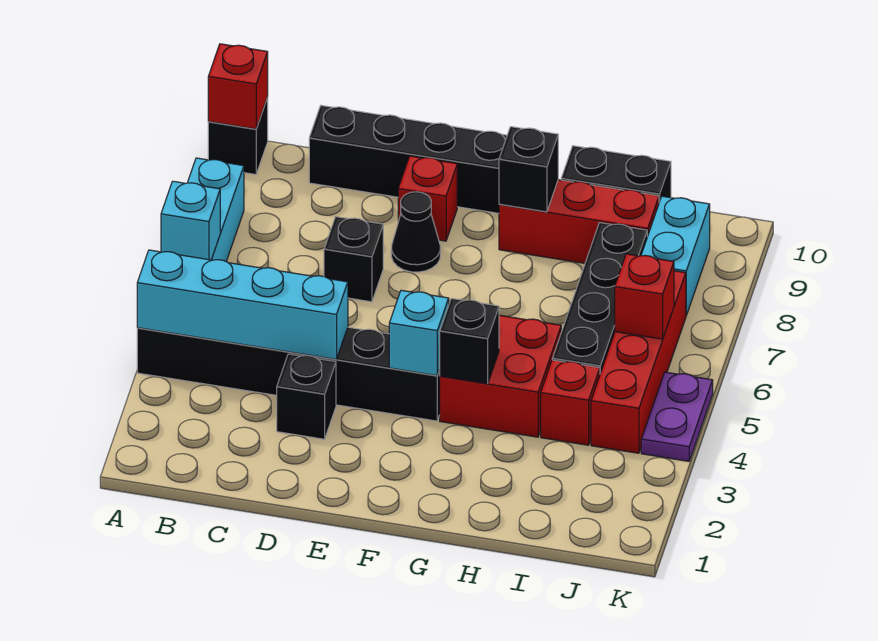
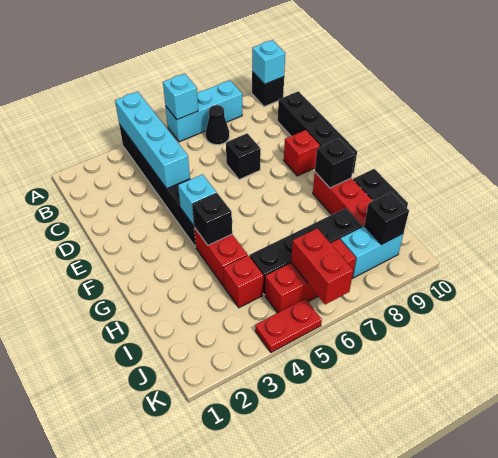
red brick A10 level 2 -> cyan brick A10 level 2
black brick D3 level 1 -> black brick J9 level 2
black cone E8 level 1 -> black cone B7 level 1
red brick G4:H5 level 1 -> red brick G4:H4 level 1
red brick J4:J7 level 1 -> red brick J5:J7 level 1
red brick J6 level 2 -> red brick J6:K6 level 2
purple plate K4:K5 level 1 -> red plate K4:K5 level 1

